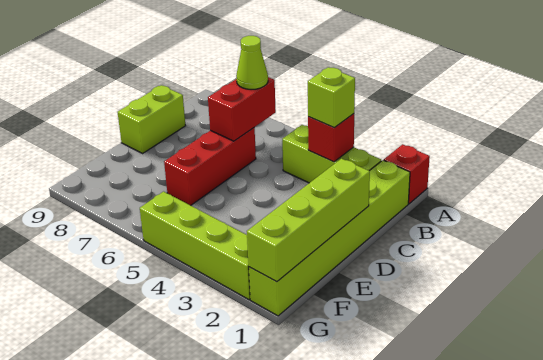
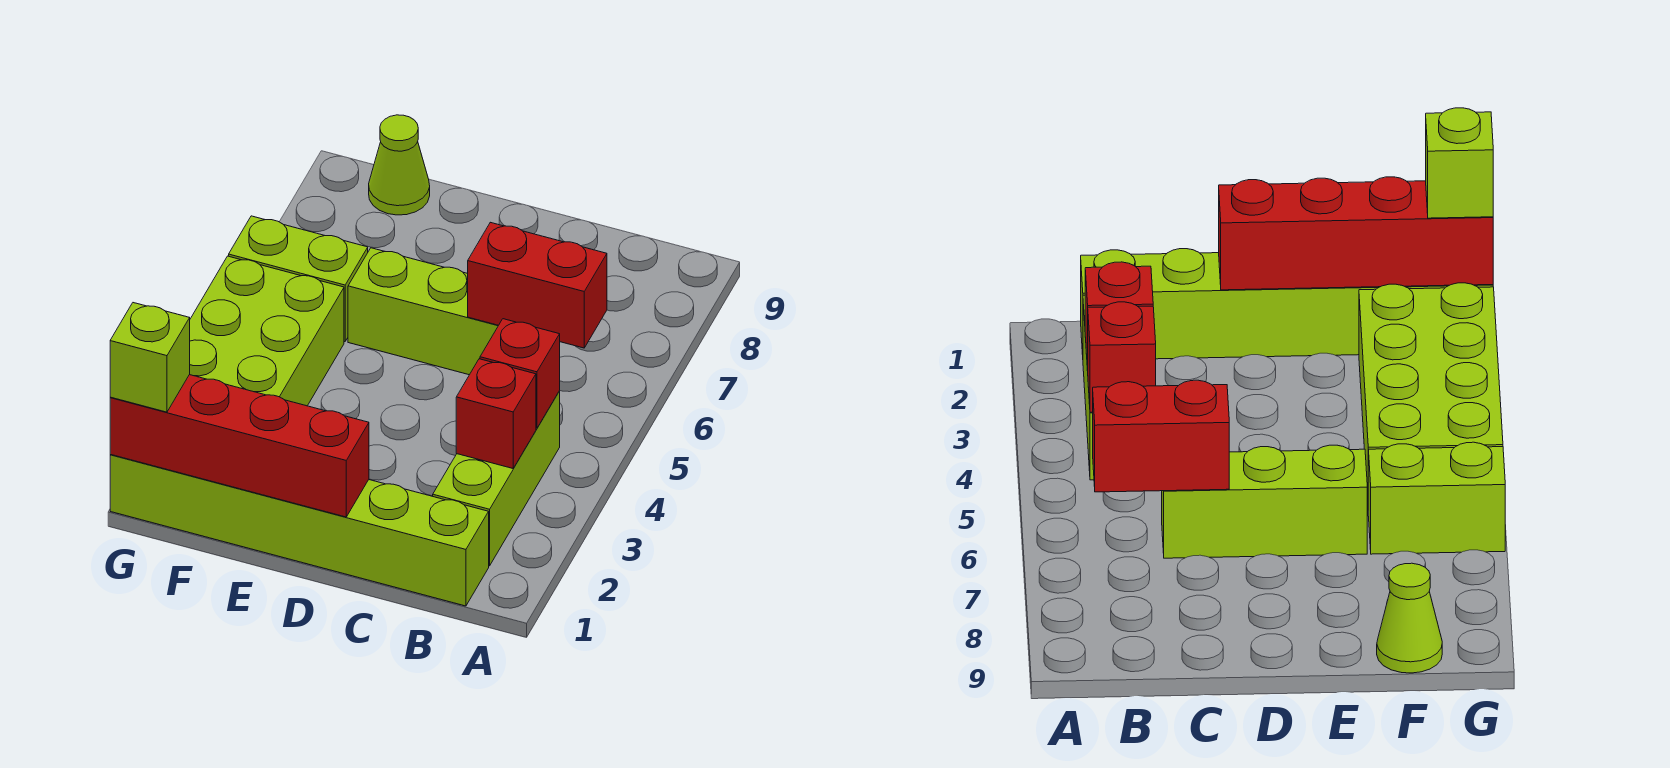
red brick A1 level 1 -> red brick B4 level 2
lime brick B3 level 3 -> lime brick G1 level 3
lime cone B6 level 3 -> lime cone F9 level 1
red brick C6:E6 level 1 -> lime brick C6:E6 level 1
lime brick C9:D9 level 1 -> lime brick F6:G6 level 1
lime brick D1:G1 level 2 -> red brick D1:G1 level 2
lime brick G2:G5 level 1 -> lime brick F2:G5 level 1

